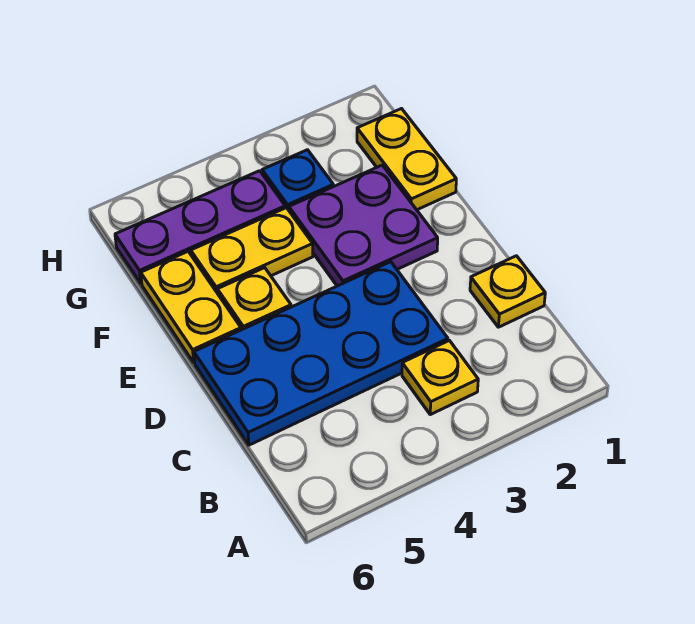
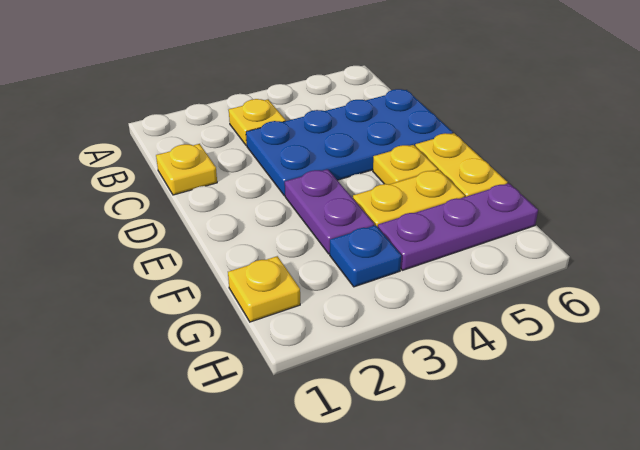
purple plate E2:F3 level 1 -> purple plate E3:F3 level 1
yellow plate F1:G1 level 1 -> yellow plate G1 level 1

